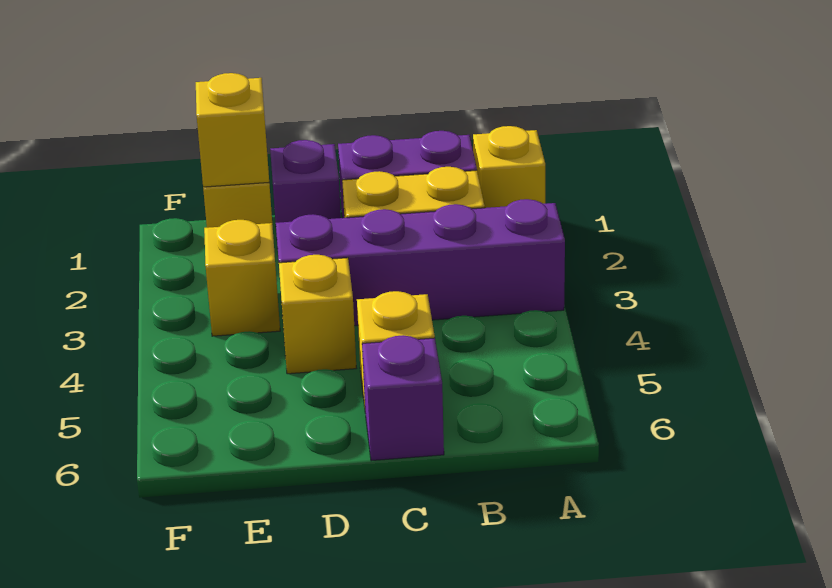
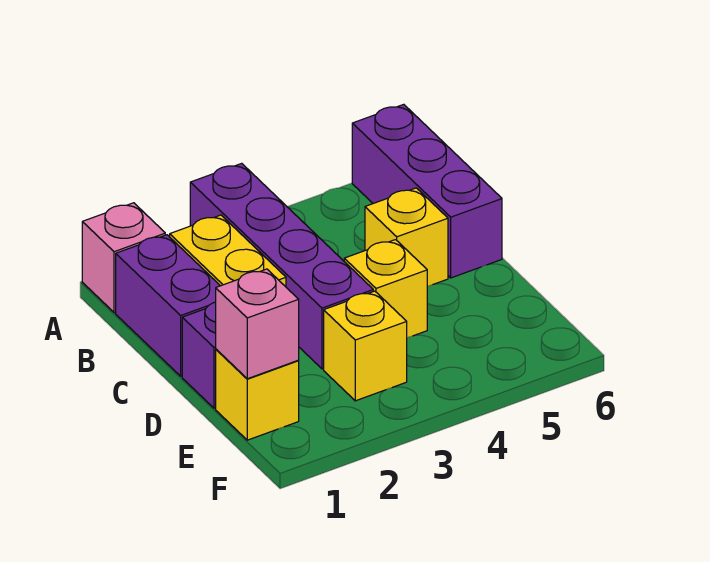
yellow brick A1 level 1 -> pink brick A1 level 1
purple brick C6 level 1 -> purple brick A6:C6 level 1
yellow brick E1 level 2 -> pink brick E1 level 2

